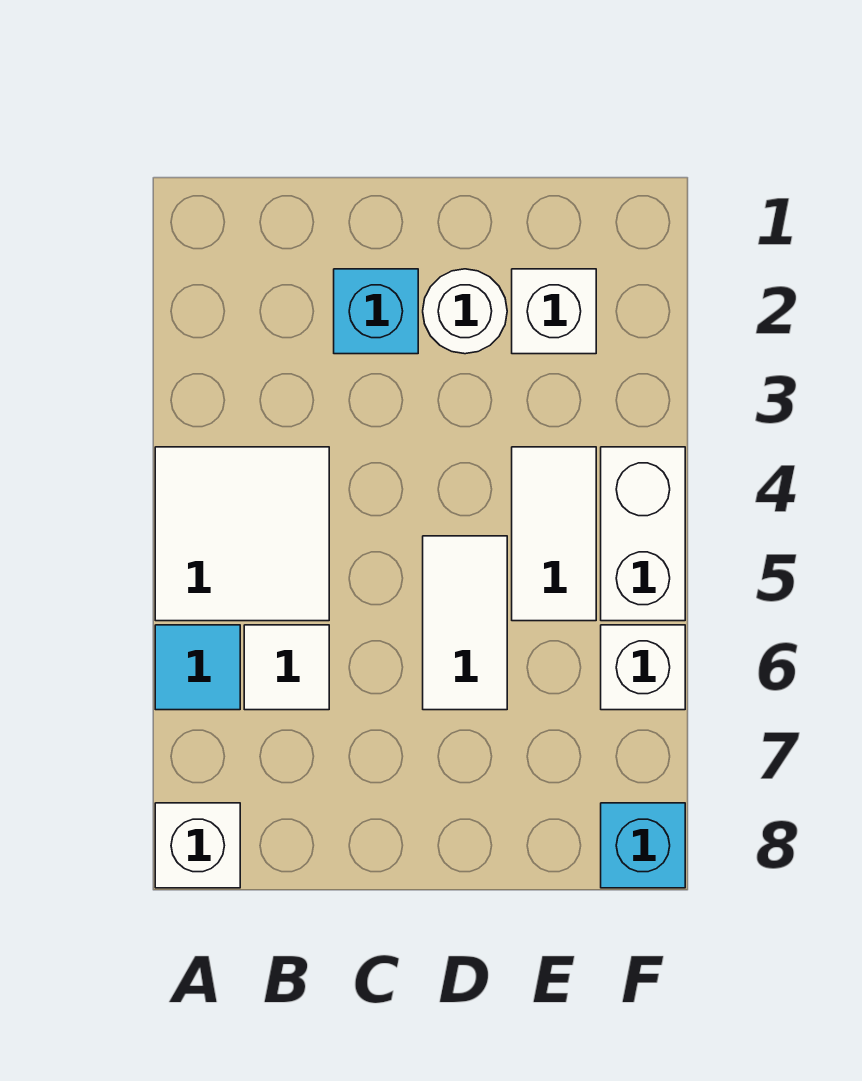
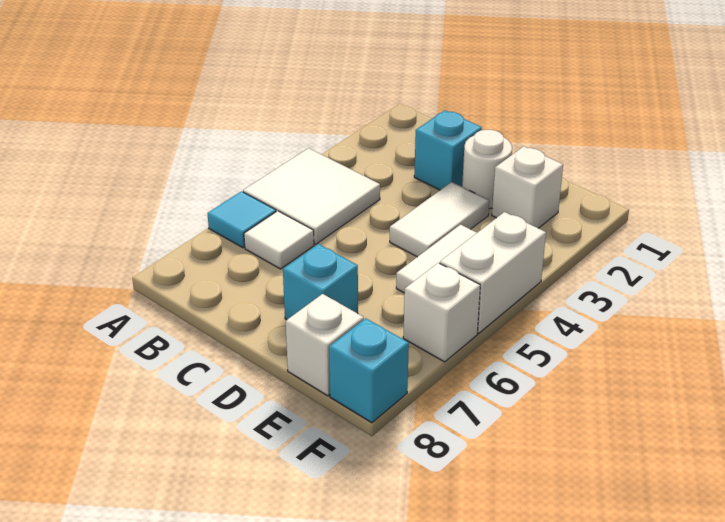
white brick A8 level 1 -> white brick E8 level 1
white tile D5:D6 level 1 -> white tile D3:D4 level 1
none -> cyan brick D7 level 1

